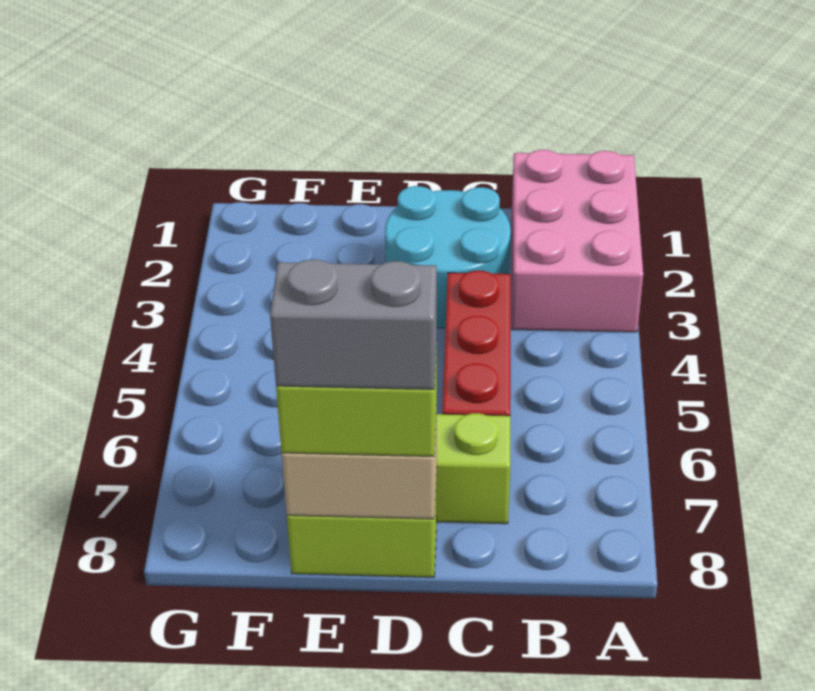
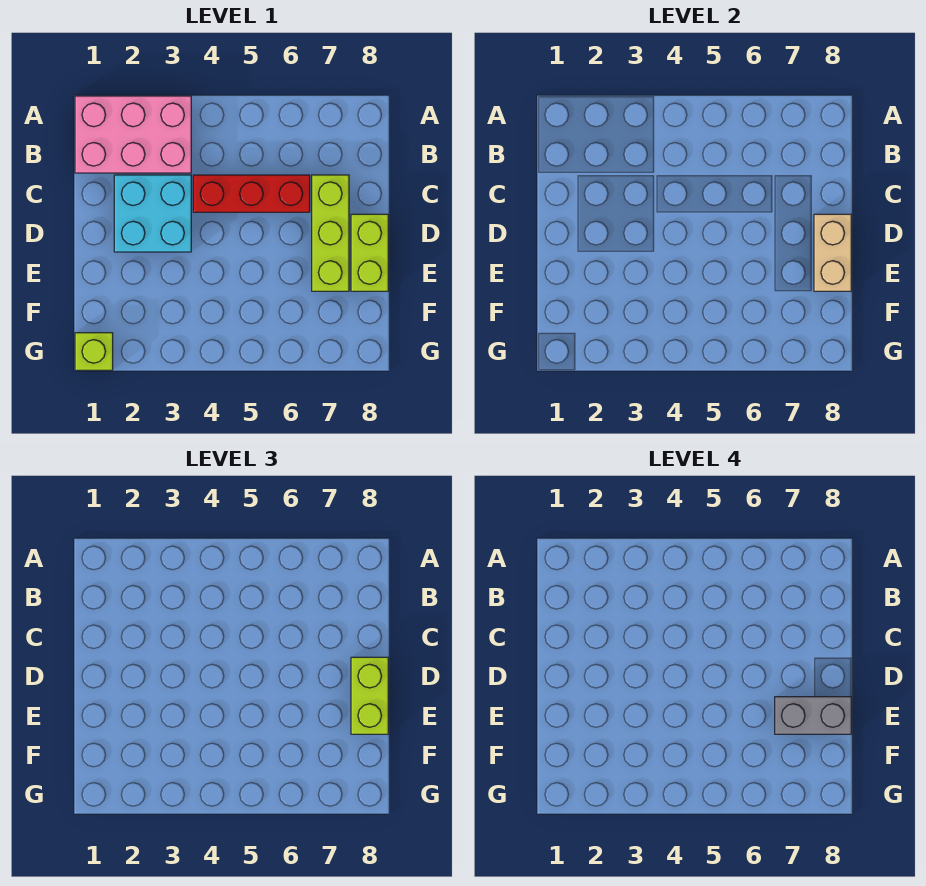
cyan round brick C2:D3 level 1 -> cyan brick C2:D3 level 1
grey brick D8:E8 level 4 -> grey brick E7:E8 level 4
none -> lime brick G1 level 1

